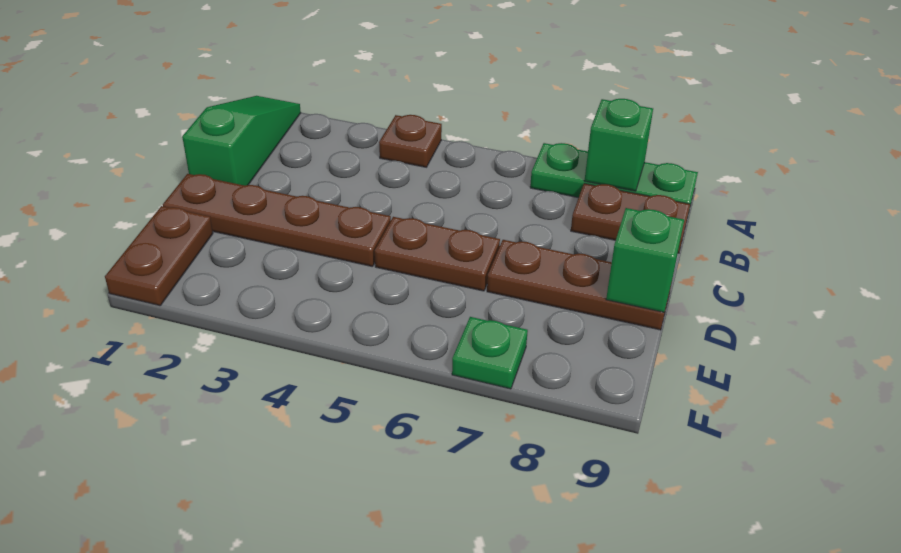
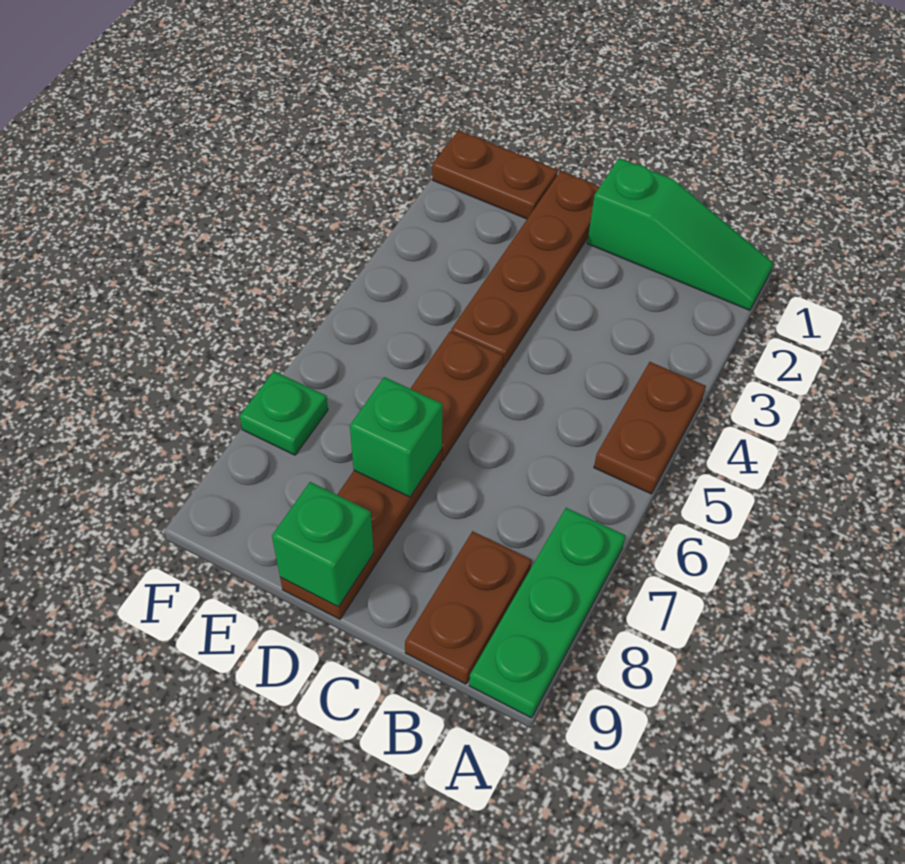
brown plate A4 level 1 -> brown plate A4:A5 level 1
green brick A8 level 2 -> green brick D7 level 2

